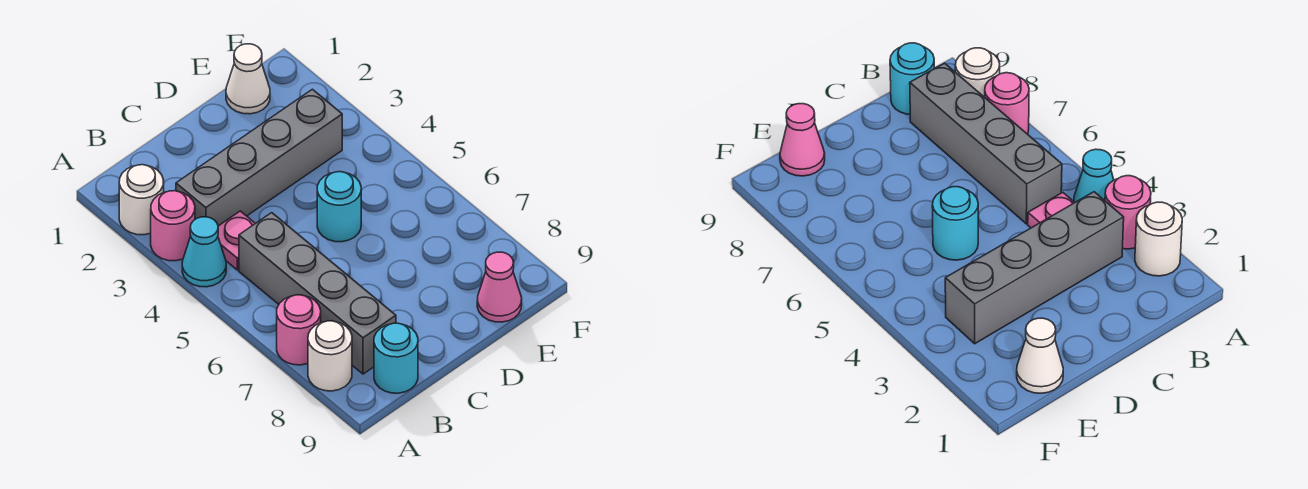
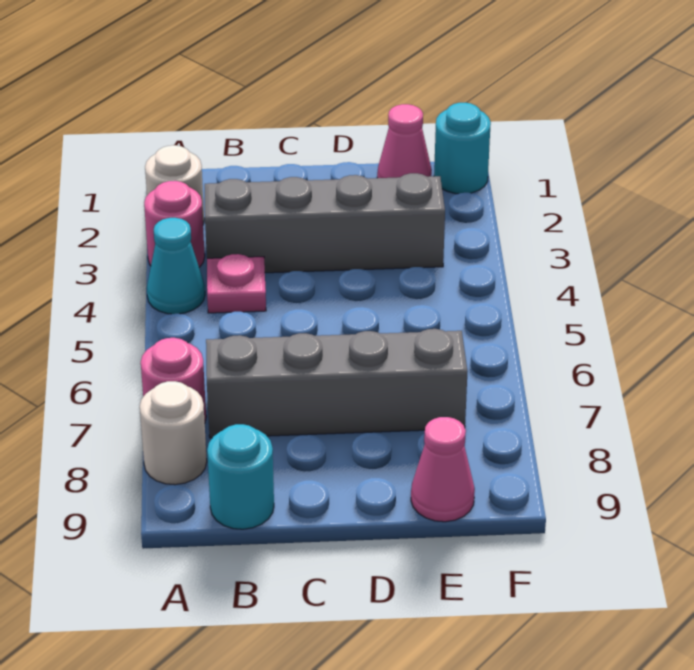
grey brick B5:B8 level 1 -> grey brick B7:E7 level 1
cyan round brick D5 level 1 -> cyan round brick F1 level 1
white cone E1 level 1 -> pink cone E1 level 1

